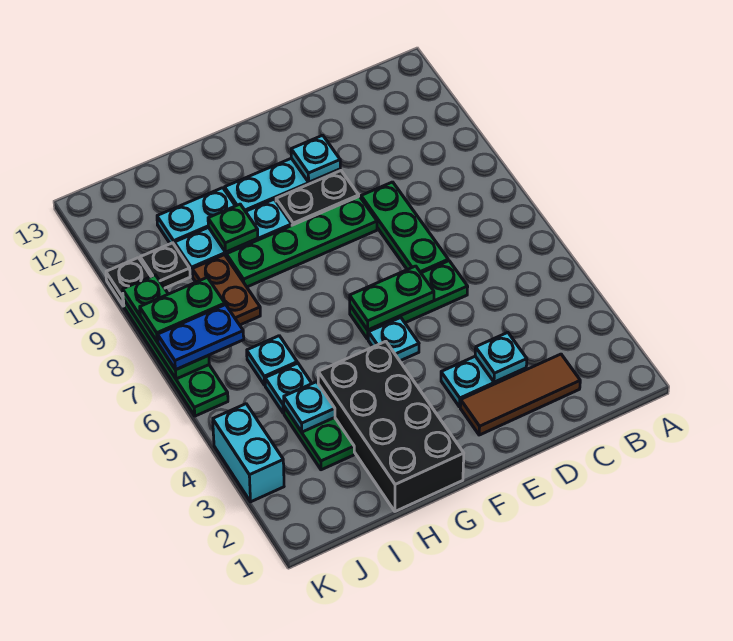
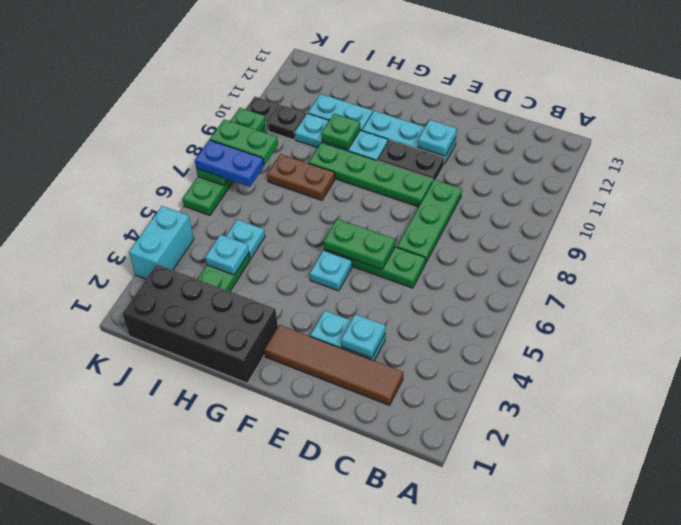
brown tile C2:E2 level 1 -> brown tile C2:F2 level 1
black brick G1:H4 level 1 -> black brick G1:J2 level 1
cyan plate I6 level 1 -> none
brown plate I8:I9 level 1 -> brown plate H8:I8 level 1

